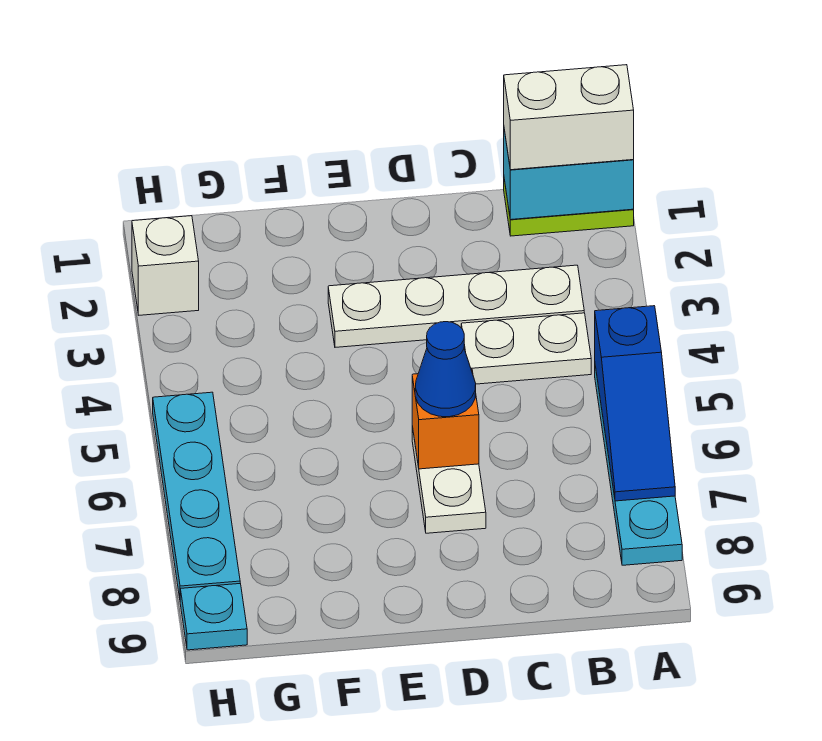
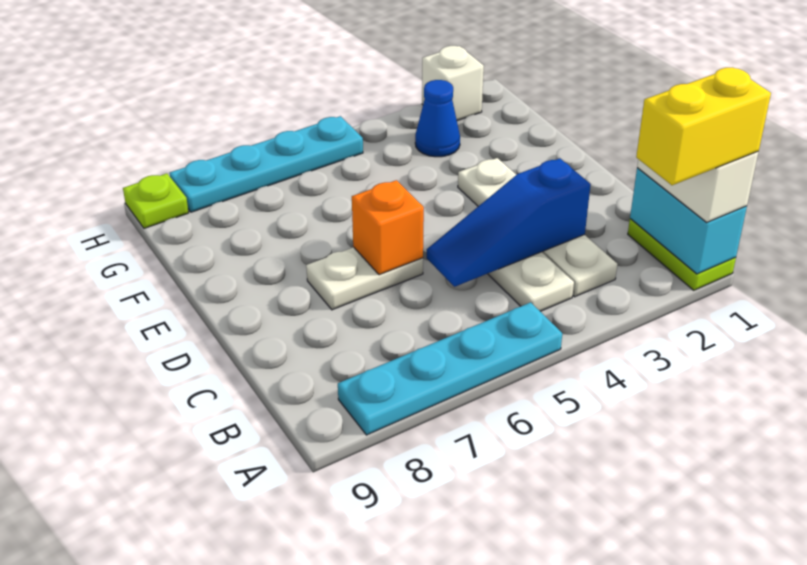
none -> yellow brick A1:A2 level 4
blue slope A5:A7 level 2 top 5 -> blue slope C3:C5 level 2 top 3
blue cone D6 level 3 -> blue cone G3 level 1
cyan plate H9 level 1 -> lime plate H9 level 1

